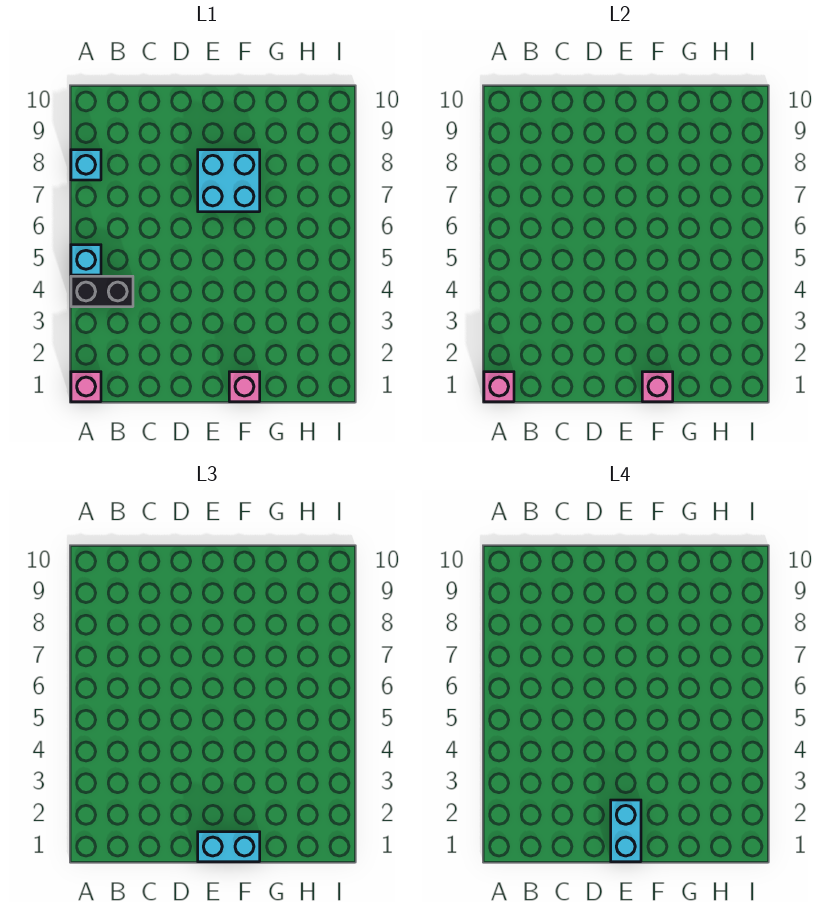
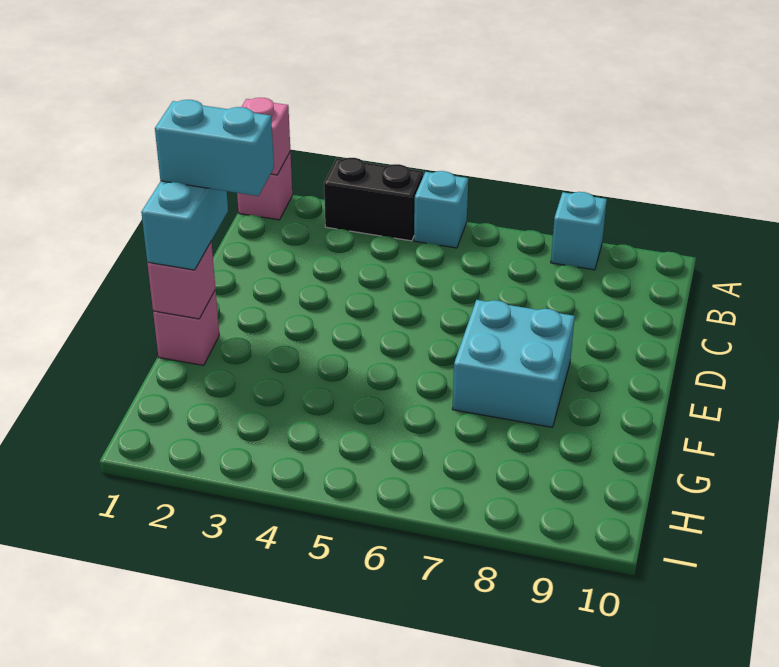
black brick A4:B4 level 1 -> black brick A3:A4 level 1

